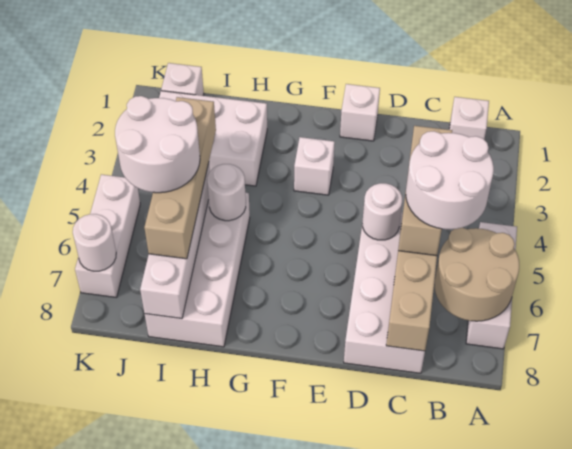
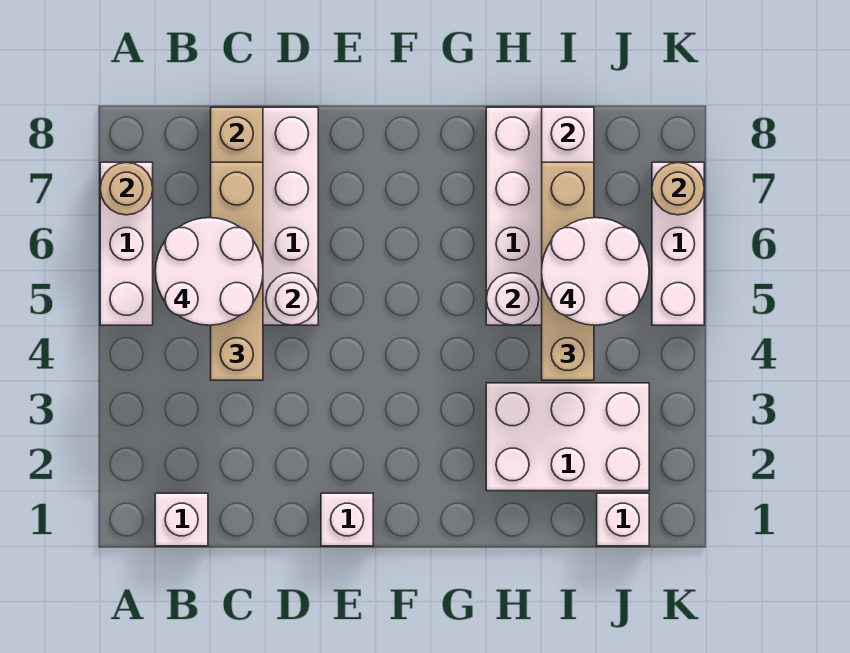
tan round brick A6:B7 level 2 -> tan round brick A7 level 2
tan brick C4:C6 level 3 -> tan brick C4:C7 level 3
white brick F3 level 1 -> none
white round brick K7 level 2 -> tan round brick K7 level 2

